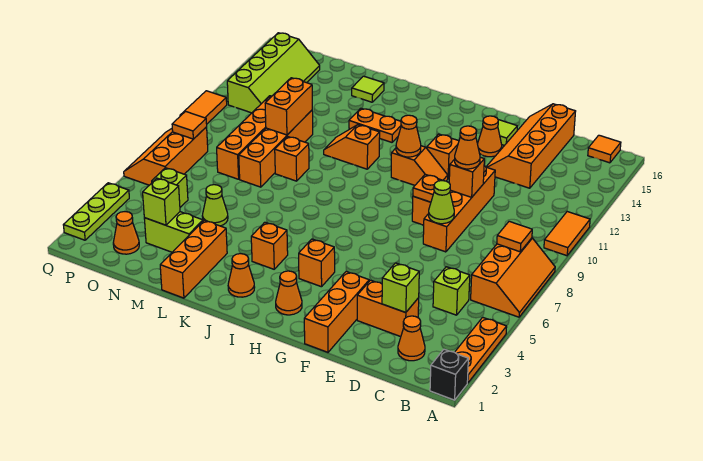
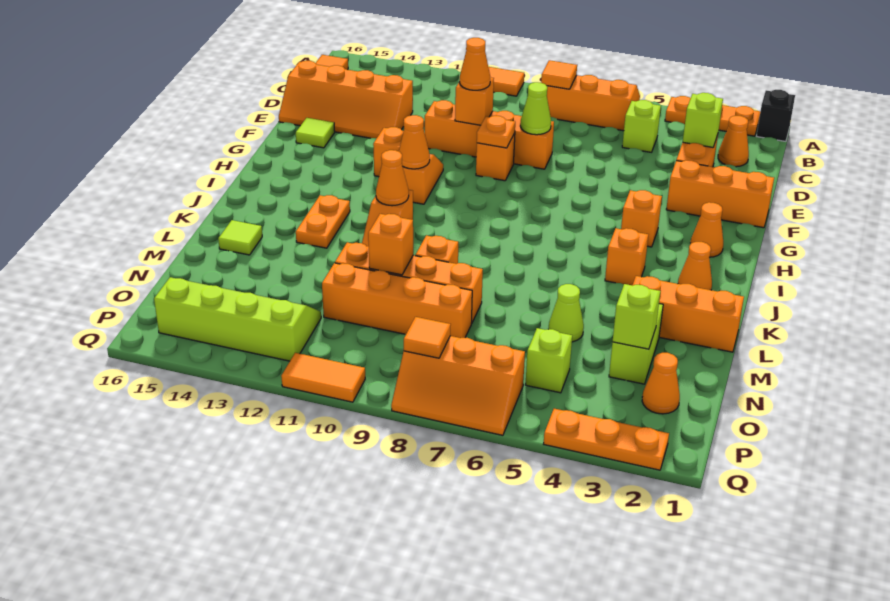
orange cone F14 level 1 -> orange cone J11 level 2
orange brick M10:M11 level 2 -> orange brick M10 level 2
lime plate Q2:Q4 level 1 -> orange plate Q2:Q4 level 1

